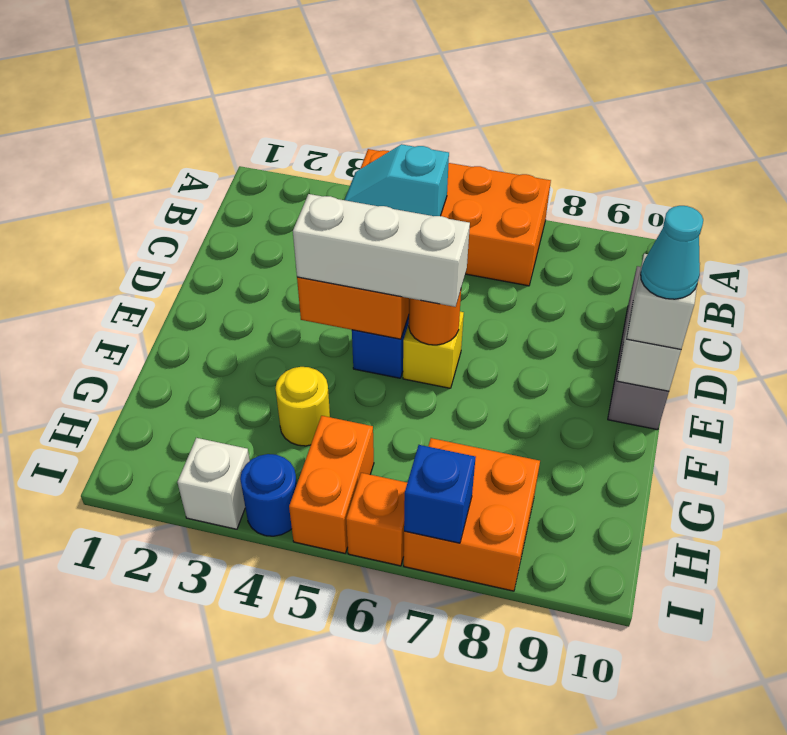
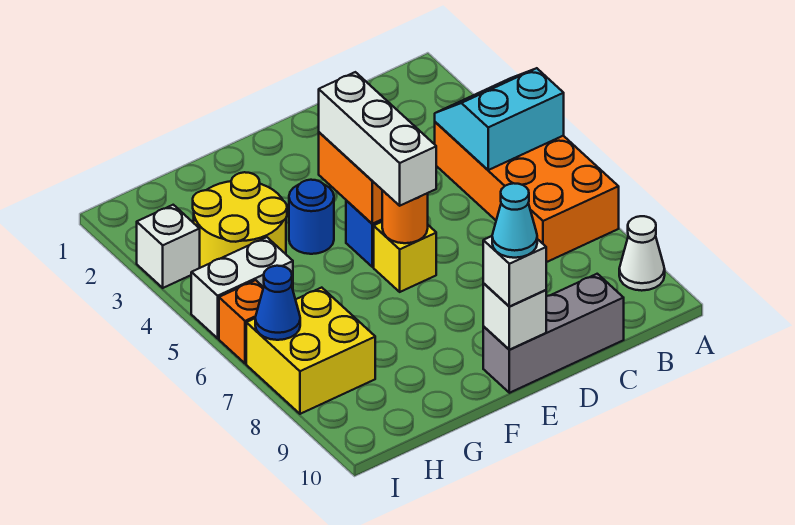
none -> white cone A9 level 1
cyan slope B4:B5 level 2 top 5 -> cyan slope A4:B5 level 2 top 5
yellow round brick G4 level 1 -> yellow round brick G3:H4 level 1
orange brick H5:I5 level 1 -> white brick H5:I5 level 1
orange brick H7:I8 level 1 -> yellow brick H7:I8 level 1
blue round brick I4 level 1 -> blue round brick F4 level 1
blue brick I7 level 2 -> blue cone I7 level 2

